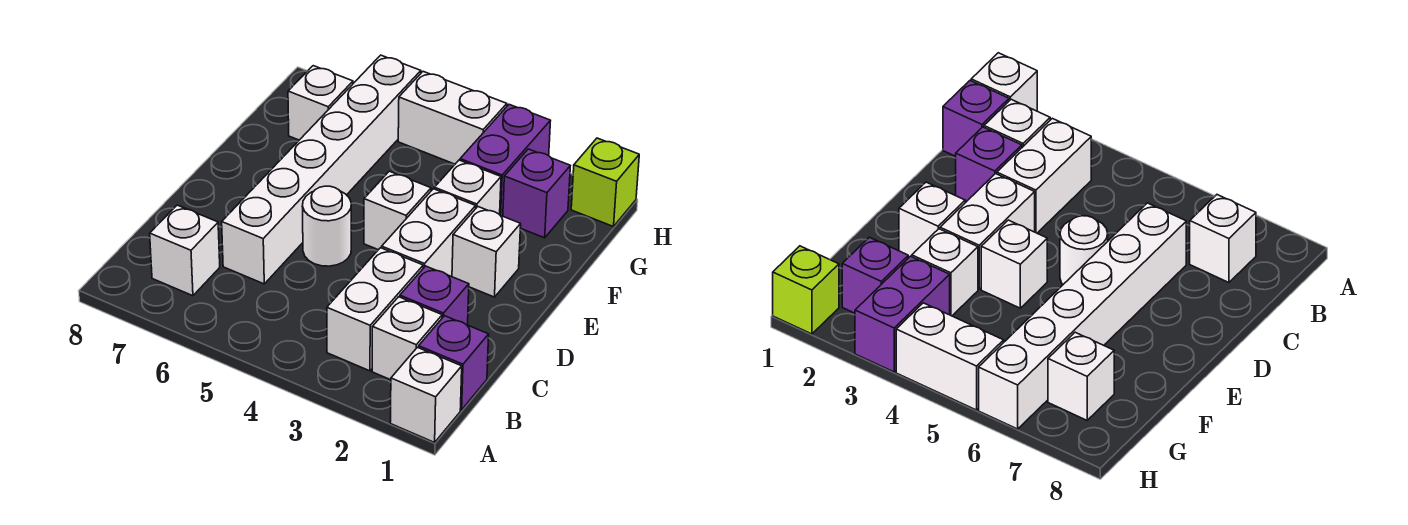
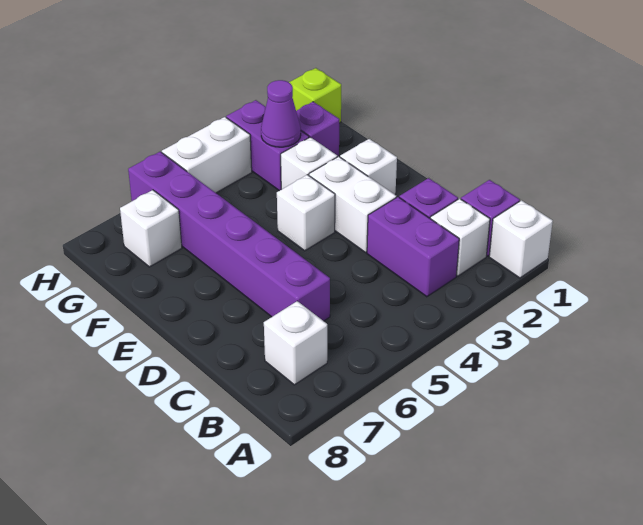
white brick B3:C3 level 1 -> purple brick B3:C3 level 1
white brick C6:H6 level 1 -> purple brick C6:H6 level 1
white round brick D5 level 1 -> none
none -> purple cone G3 level 2

